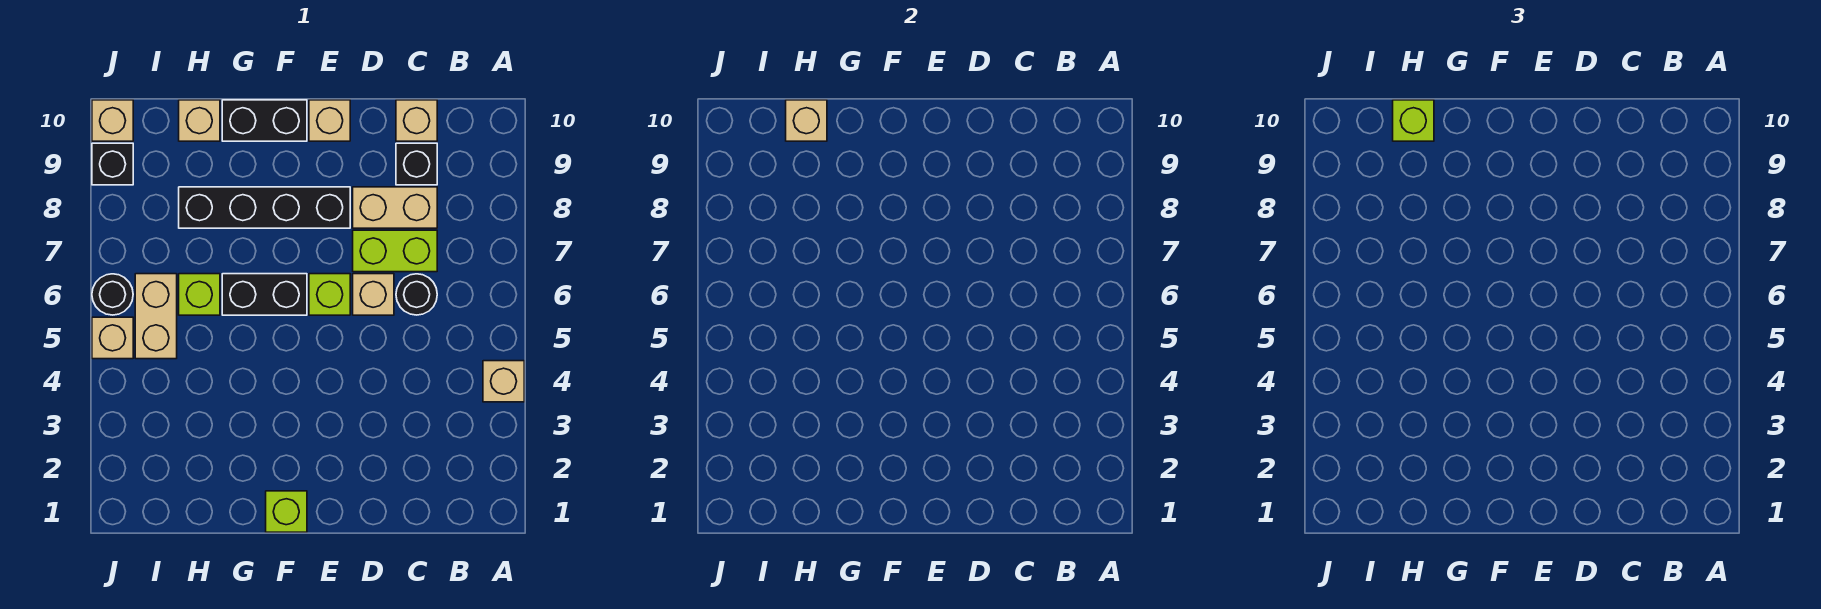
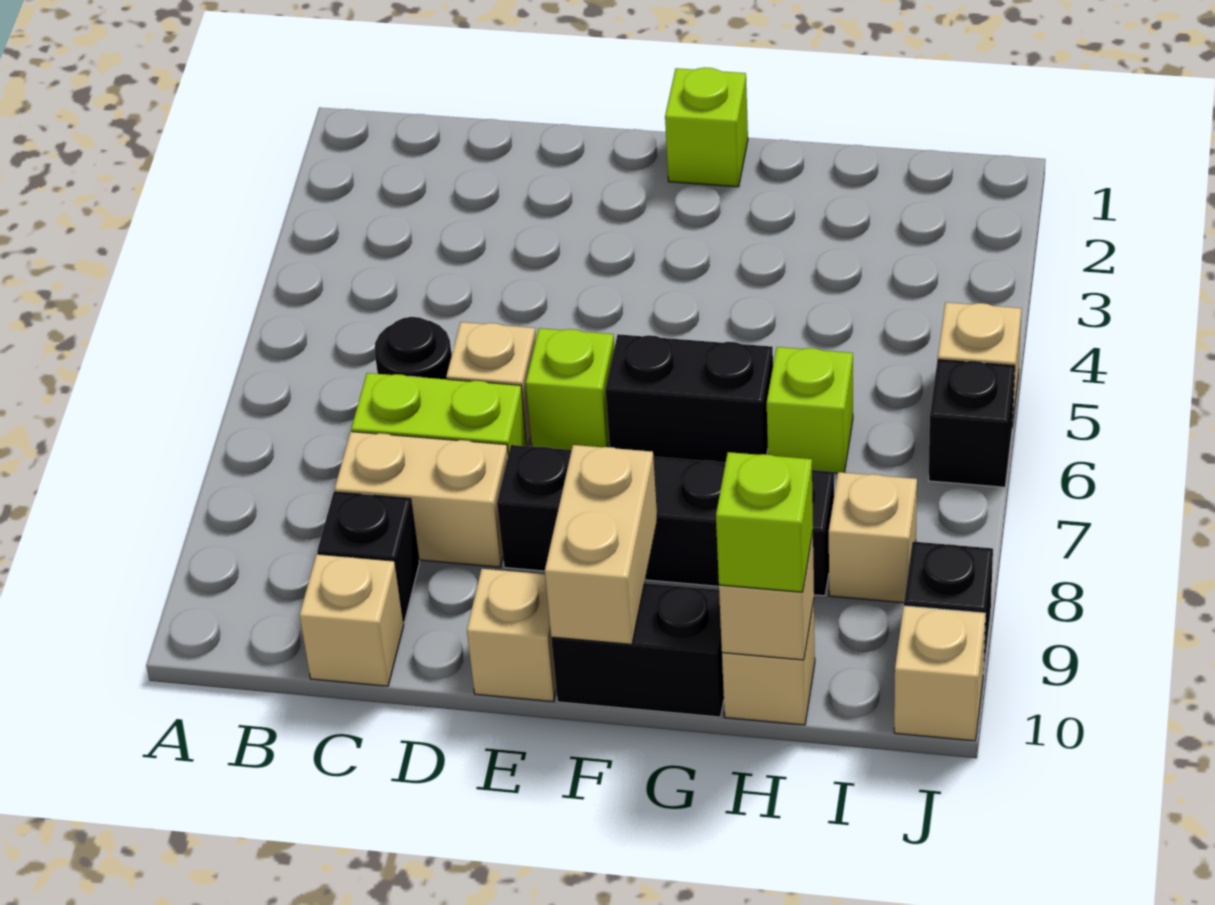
tan brick A4 level 1 -> tan brick I8 level 1
tan brick I5:I6 level 1 -> tan brick F9:F10 level 2
black round brick J6 level 1 -> black brick J6 level 1

